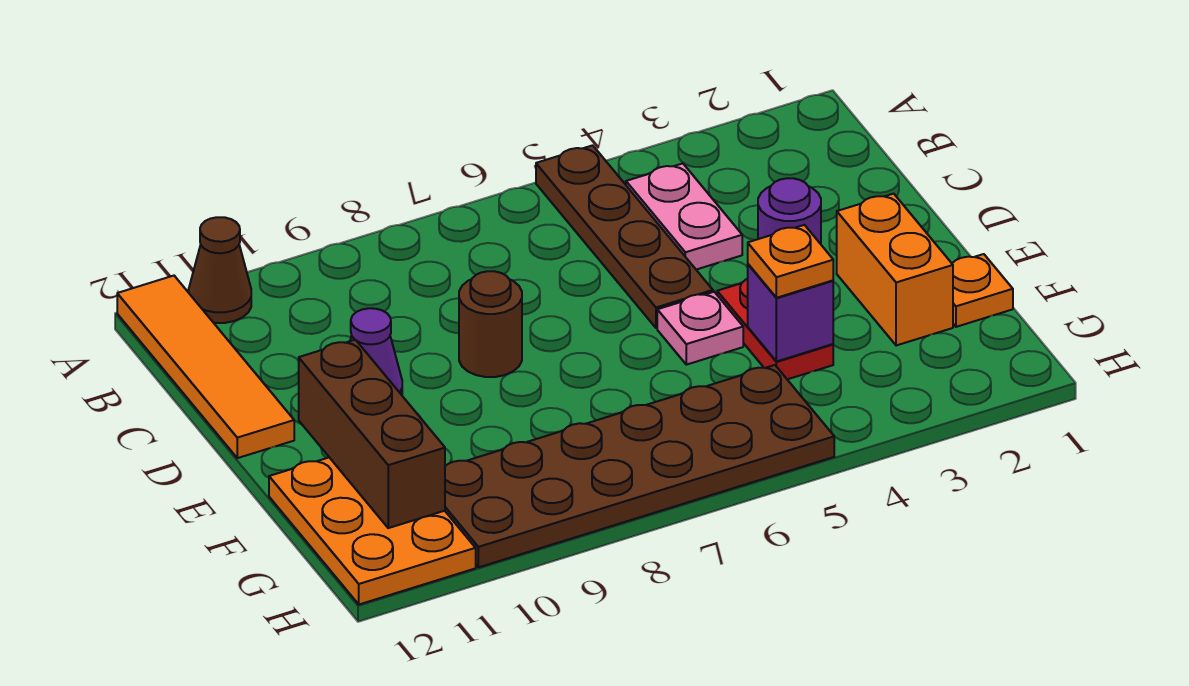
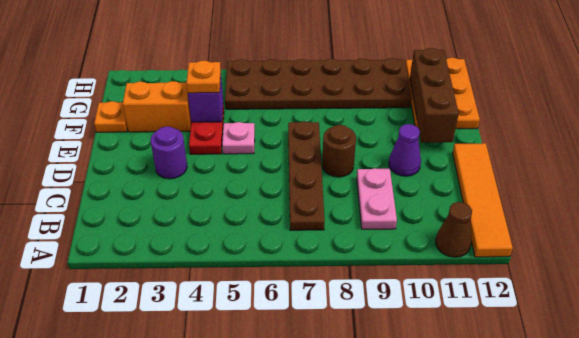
brown plate A5:D5 level 1 -> brown plate B7:E7 level 1
pink plate B4:C4 level 1 -> pink plate B9:C9 level 1
orange brick E2:F2 level 1 -> orange brick F2:F3 level 1

